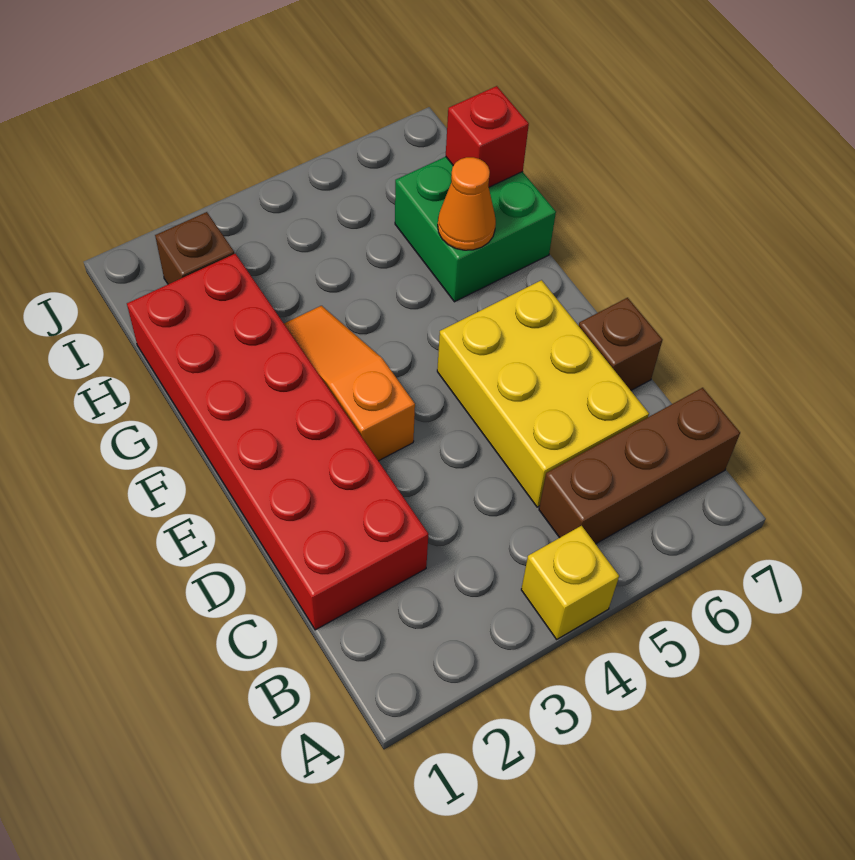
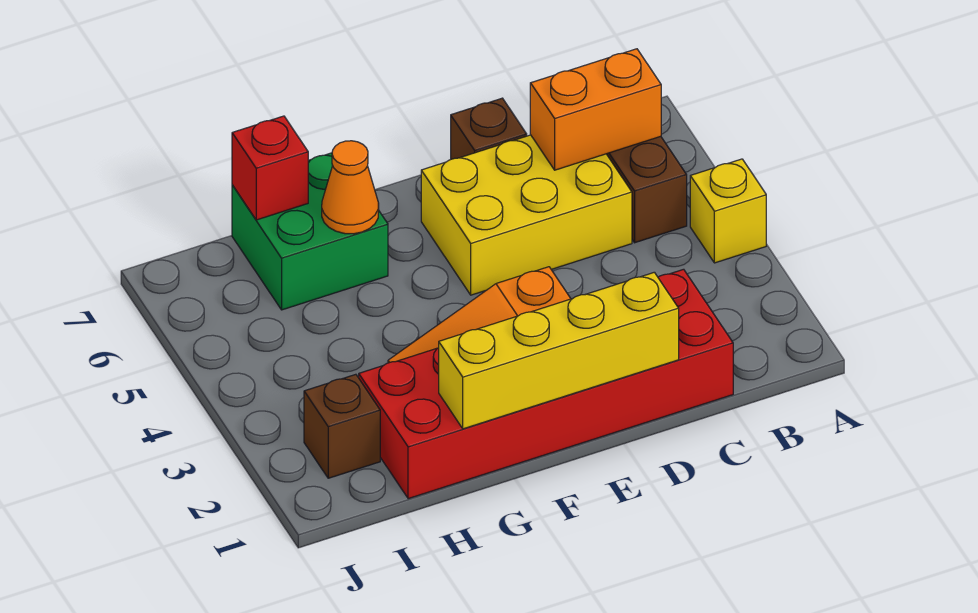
none -> orange brick B6:C6 level 2
none -> yellow brick D1:G1 level 2

